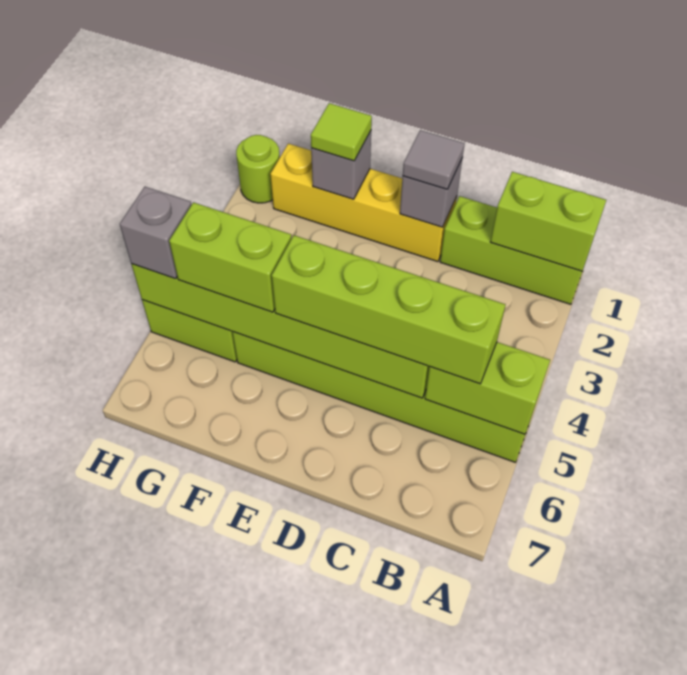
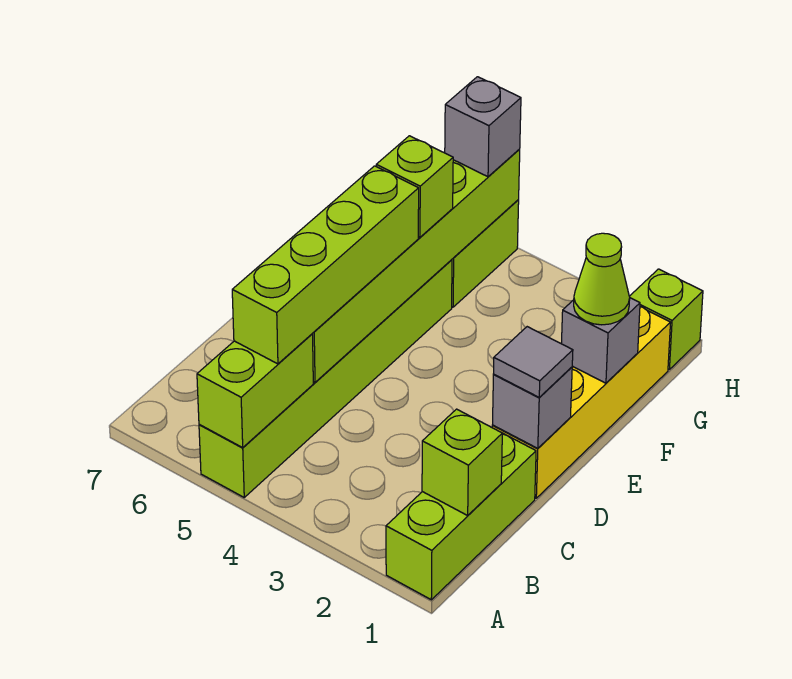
lime brick A1:B1 level 2 -> lime brick B1 level 2
lime tile F1 level 3 -> lime cone F1 level 3
lime brick F5:G5 level 3 -> lime brick F5 level 3
lime round brick H1 level 1 -> lime brick H1 level 1

